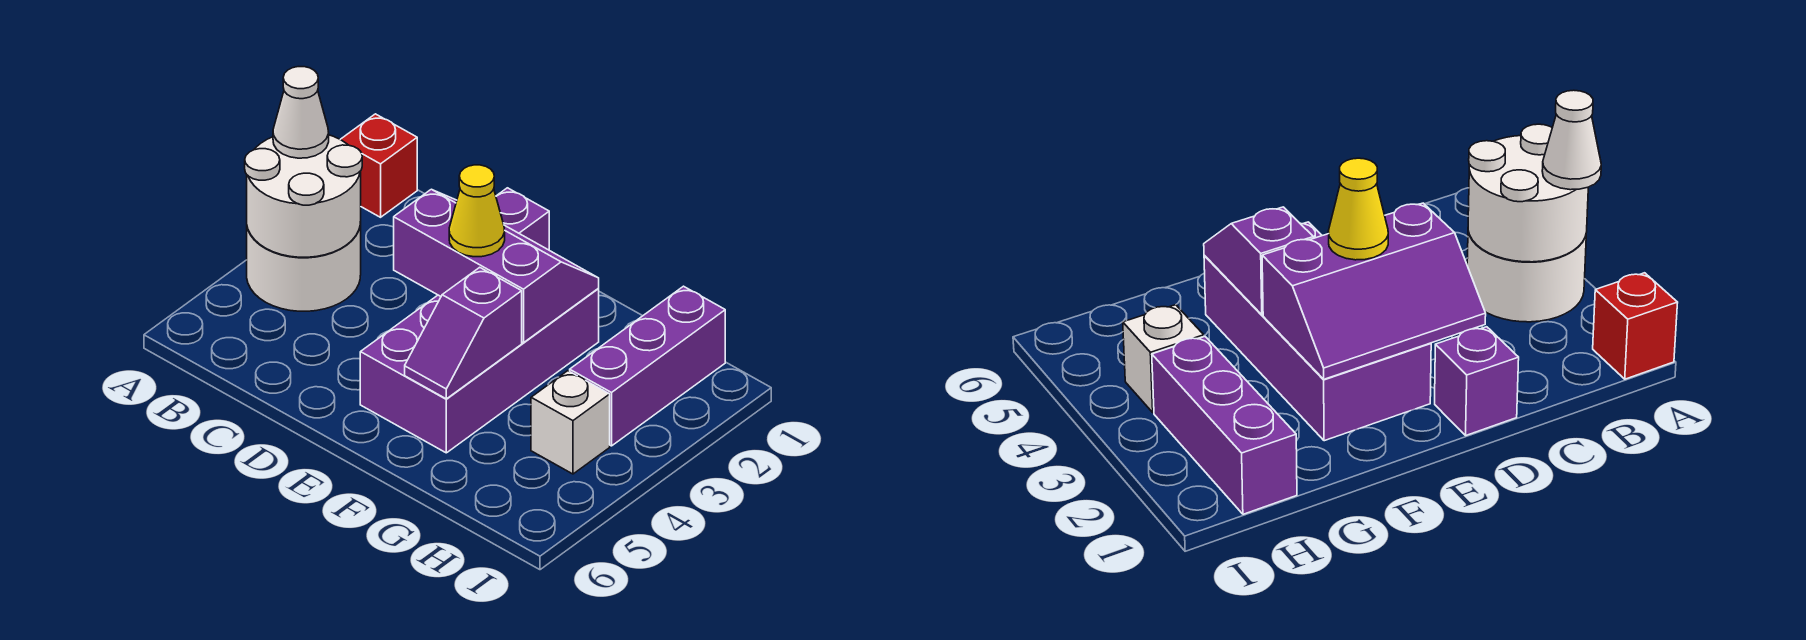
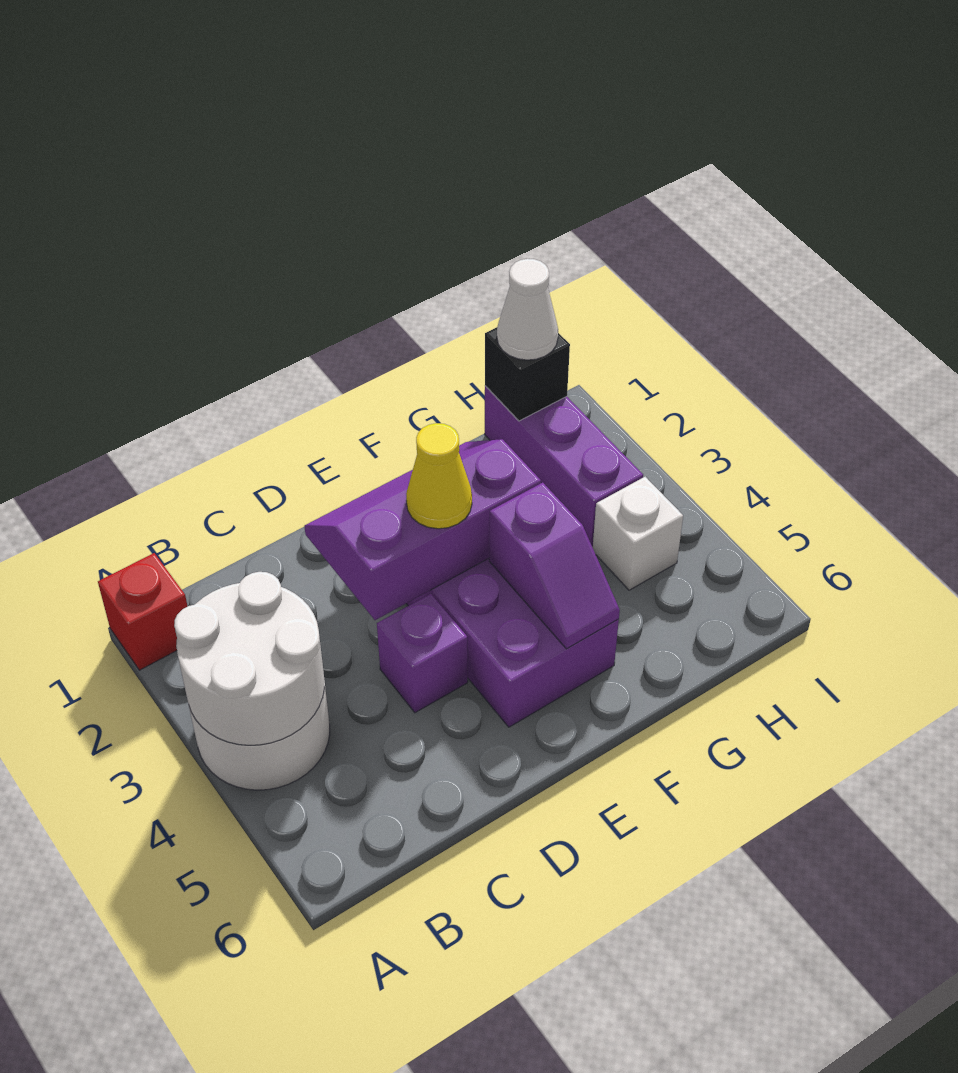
white cone A3 level 3 -> white cone H1 level 3
purple brick D1 level 1 -> purple brick D4 level 1
none -> black brick H1 level 2

